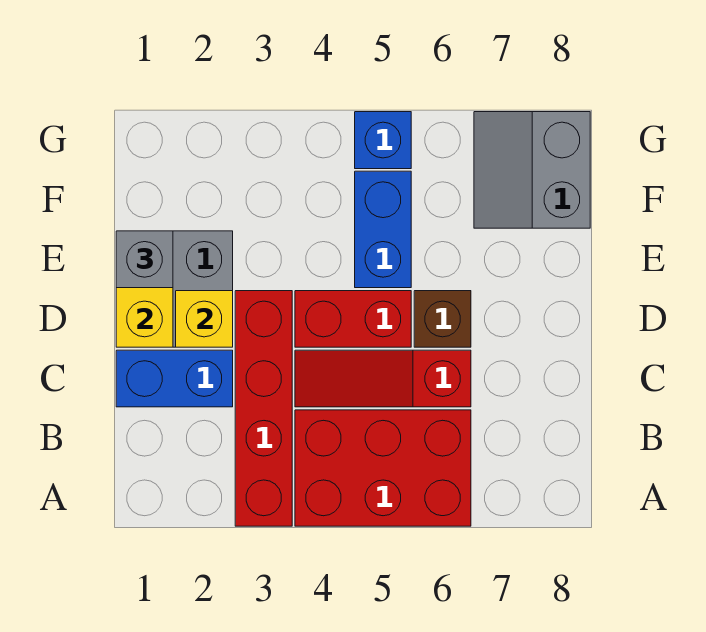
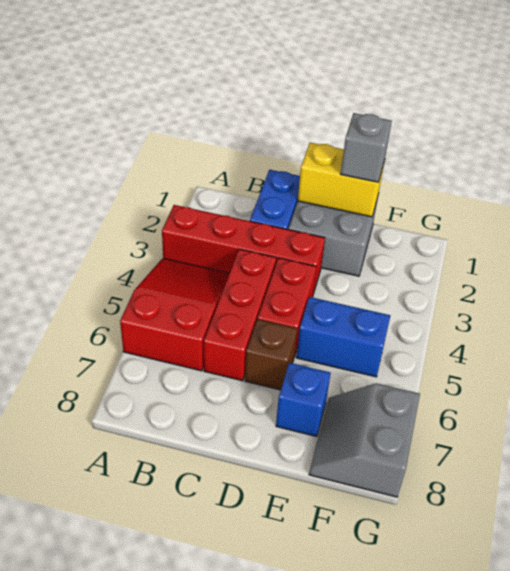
red brick A4:B6 level 1 -> red slope A4:B6 level 1 top 6
red slope C4:C6 level 1 top 6 -> red brick C4:C6 level 1
yellow brick D2 level 2 -> none
grey slope F7:G8 level 1 top 8 -> grey slope F7:G8 level 1 top G
blue brick G5 level 1 -> blue brick E7 level 1

